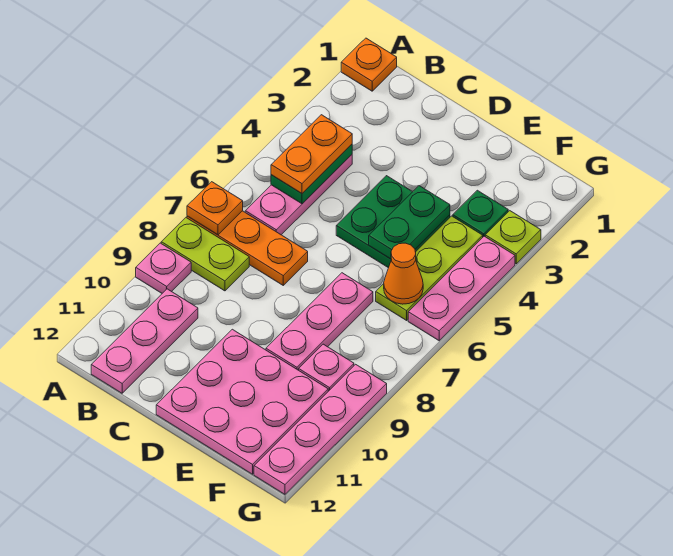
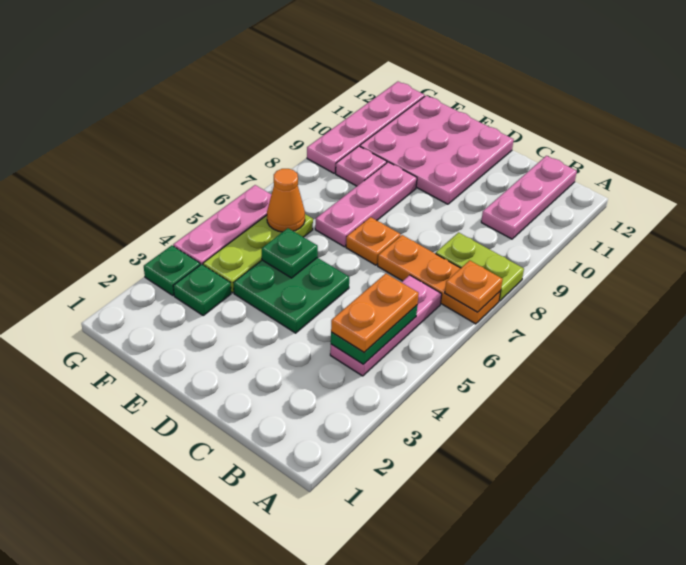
orange plate A1 level 1 -> orange plate D7 level 1
pink plate A9 level 1 -> none
green plate E4:E5 level 2 -> green plate E5 level 2
lime plate G3 level 1 -> green plate G3 level 1

